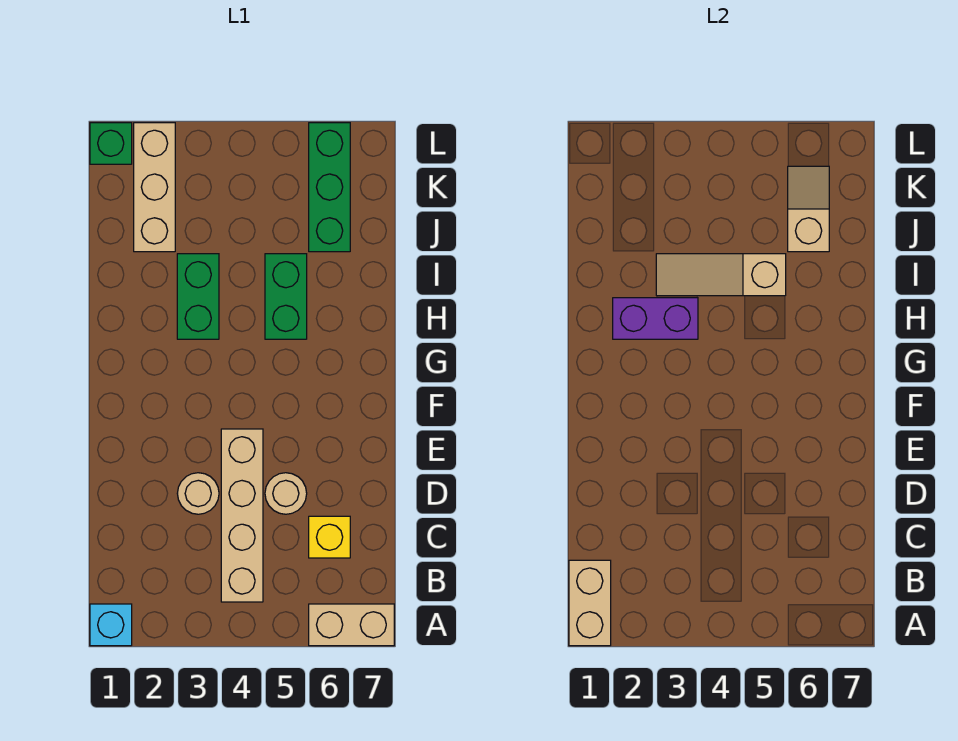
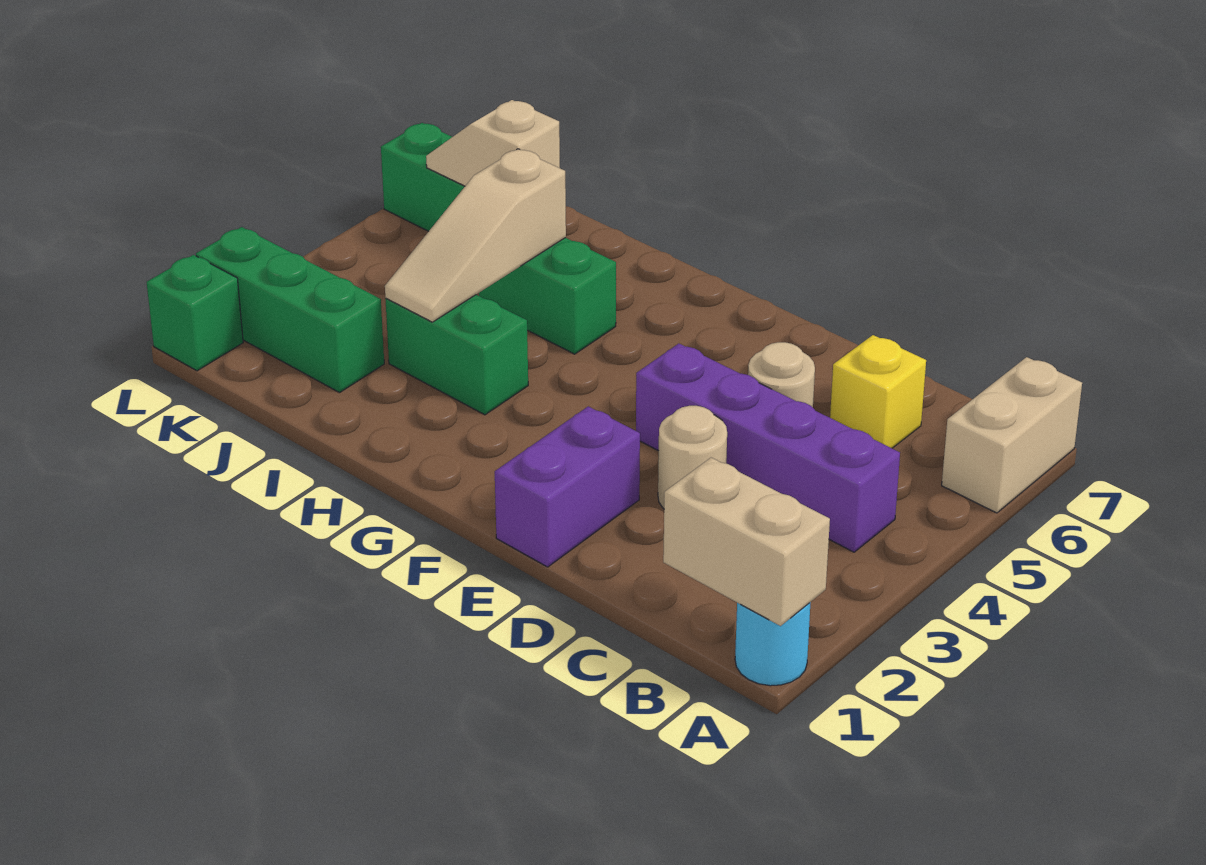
cyan brick A1 level 1 -> cyan round brick A1 level 1
tan brick B4:E4 level 1 -> purple brick B4:E4 level 1
purple brick H2:H3 level 2 -> purple brick E1:E2 level 1
tan brick J2:L2 level 1 -> green brick J2:L2 level 1

